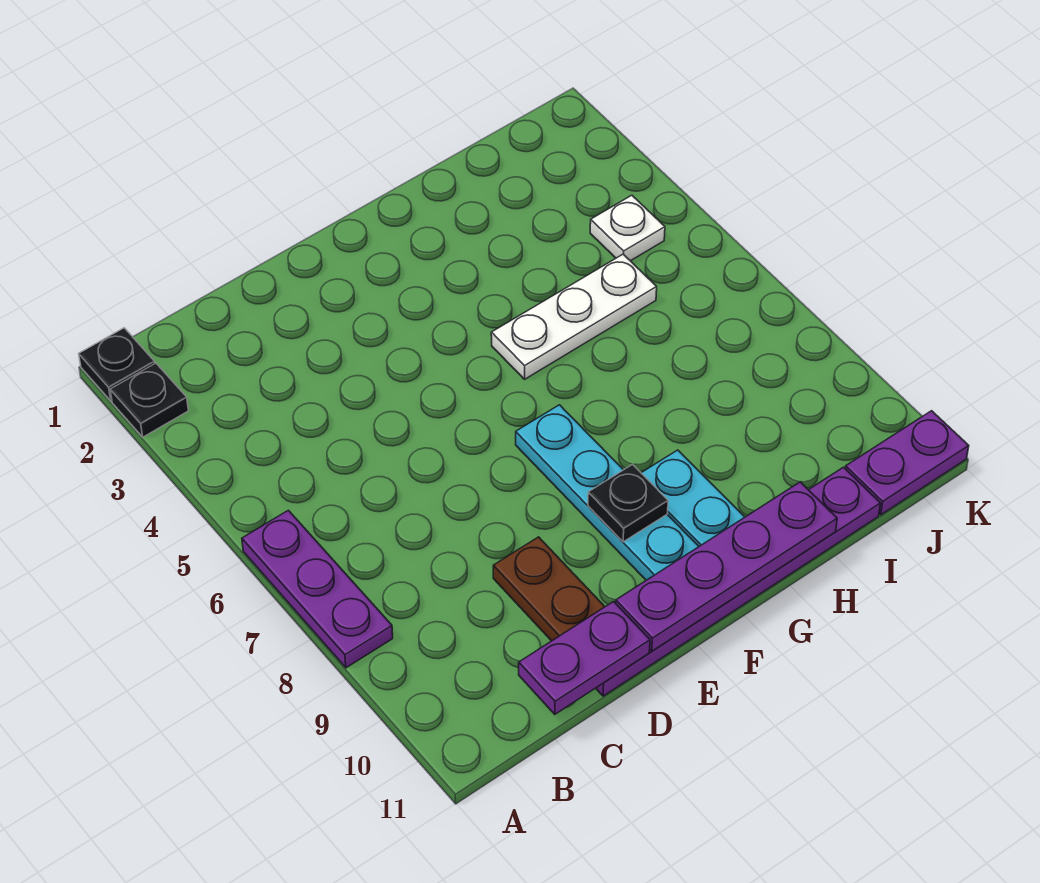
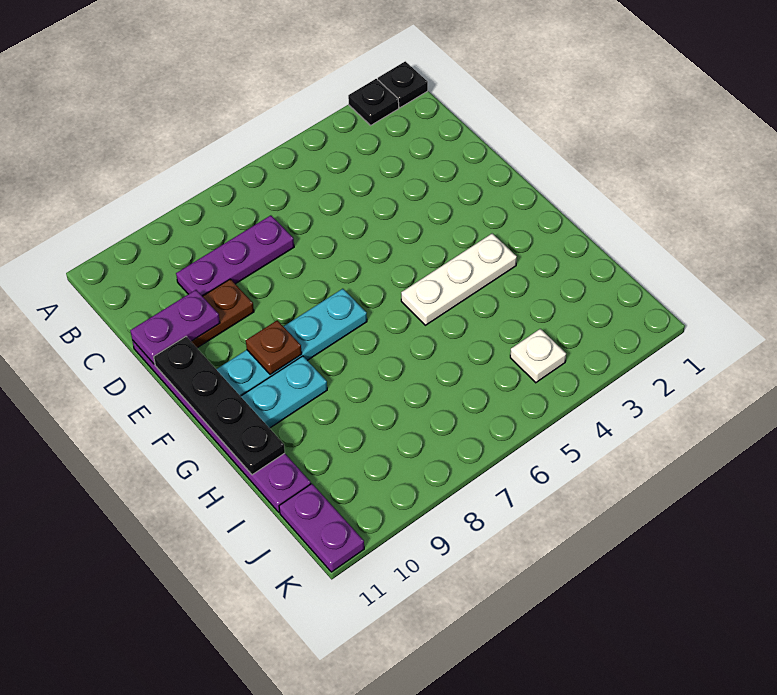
purple plate A6:A8 level 1 -> purple plate C7:C9 level 1
purple plate C11:D11 level 2 -> purple plate D10:D11 level 2
purple plate E11:H11 level 2 -> black plate E11:H11 level 2
black plate F9 level 2 -> brown plate F9 level 2
white plate G5:I5 level 1 -> white plate G3:G5 level 1

